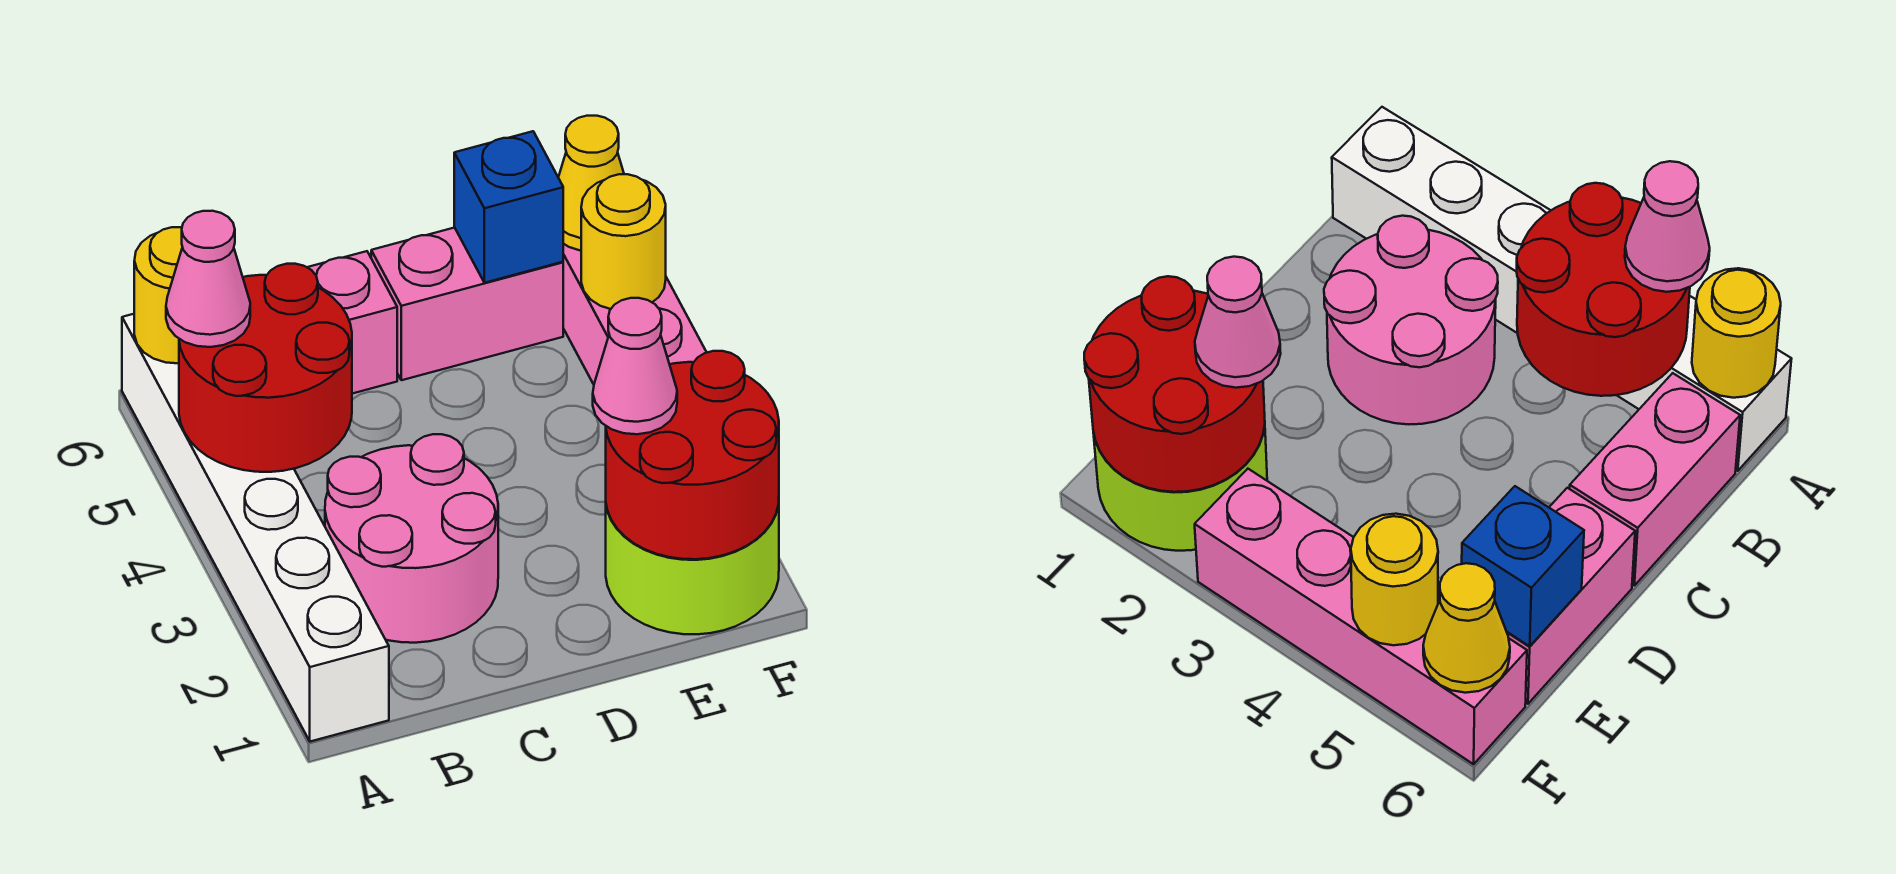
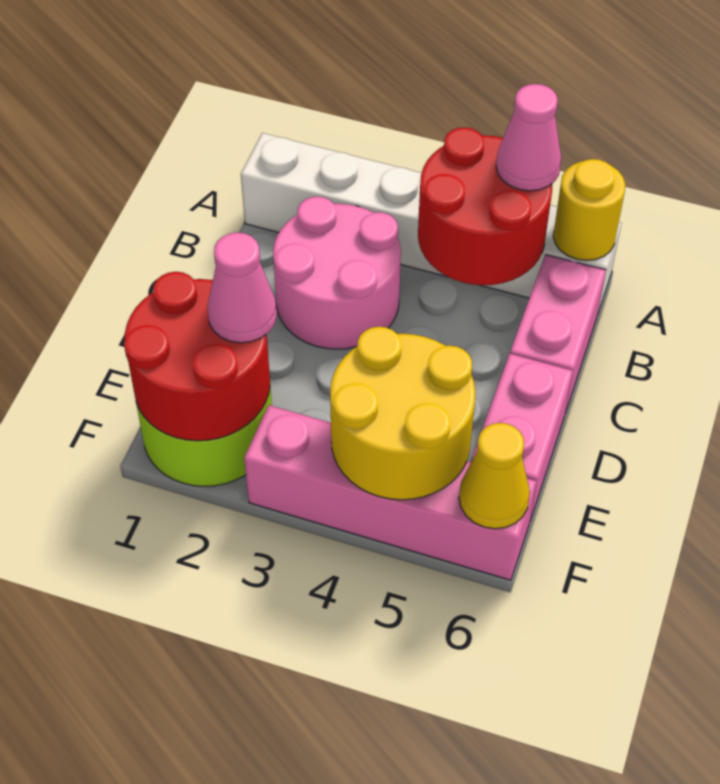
blue brick E6 level 2 -> none
yellow round brick F5 level 2 -> yellow round brick E4:F5 level 2

